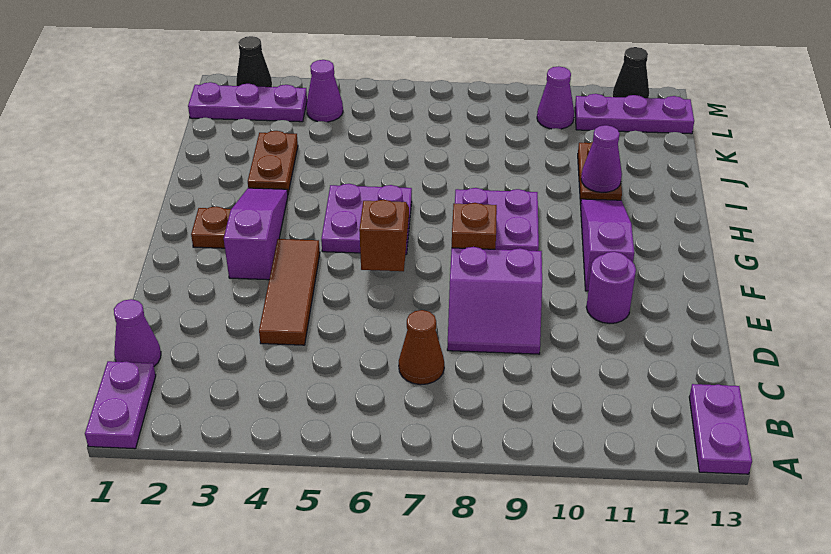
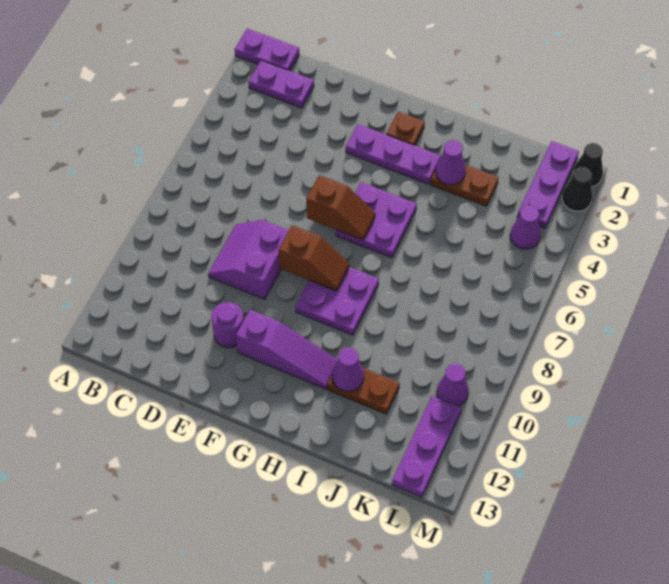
purple plate A13:B13 level 1 -> purple plate B2:C2 level 1
purple cone C1 level 1 -> purple cone I3 level 2
brown cone C7 level 1 -> none
brown tile D4:F4 level 1 -> none
purple slope F3:H3 level 1 top F -> purple plate F3:H3 level 1
black cone M12 level 1 -> black cone M1 level 1

